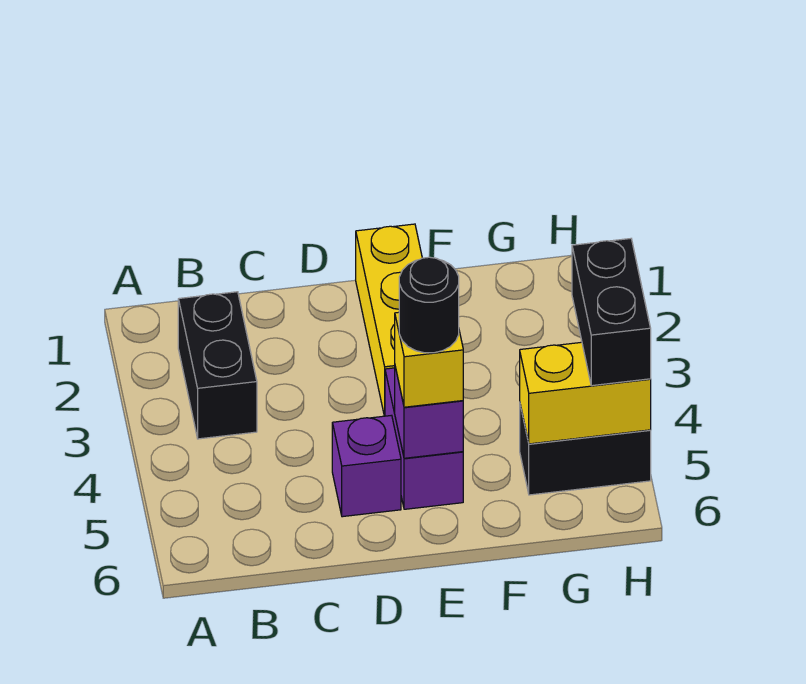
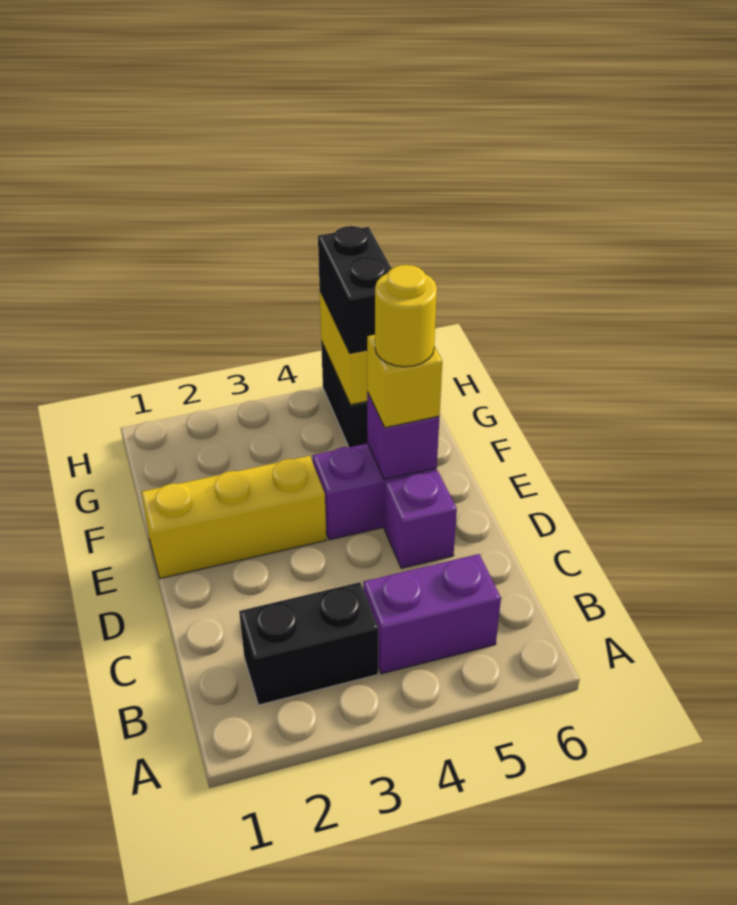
none -> purple brick B4:B5 level 1
black round brick E5 level 4 -> yellow round brick E5 level 4
black brick H4:H5 level 3 -> black brick G5:H5 level 3

